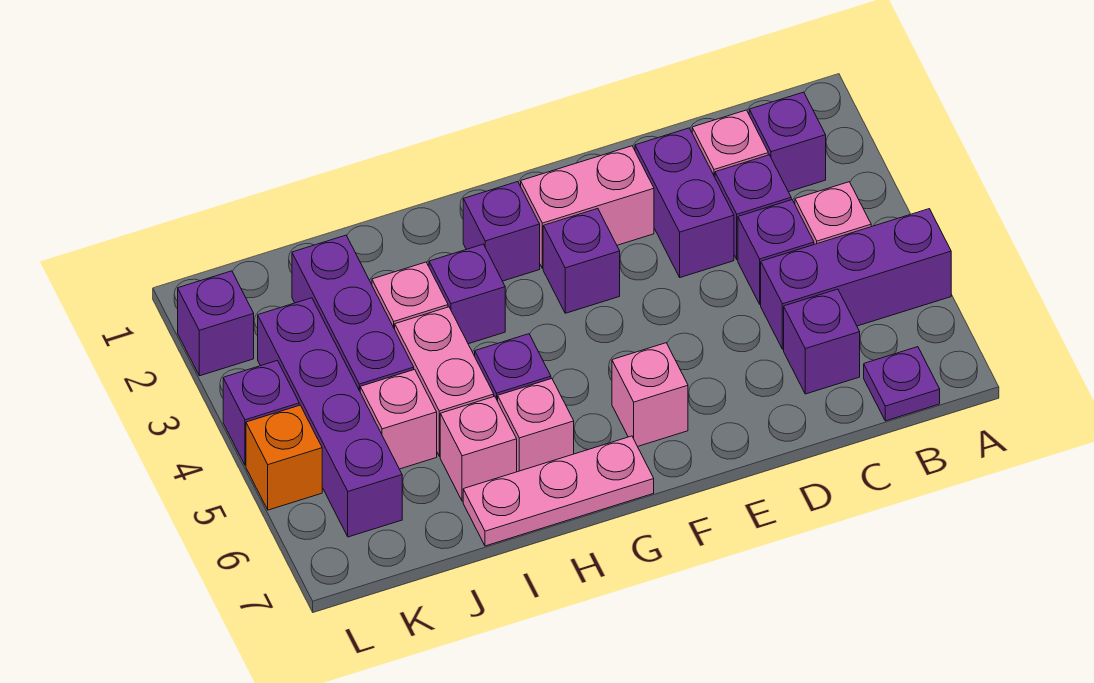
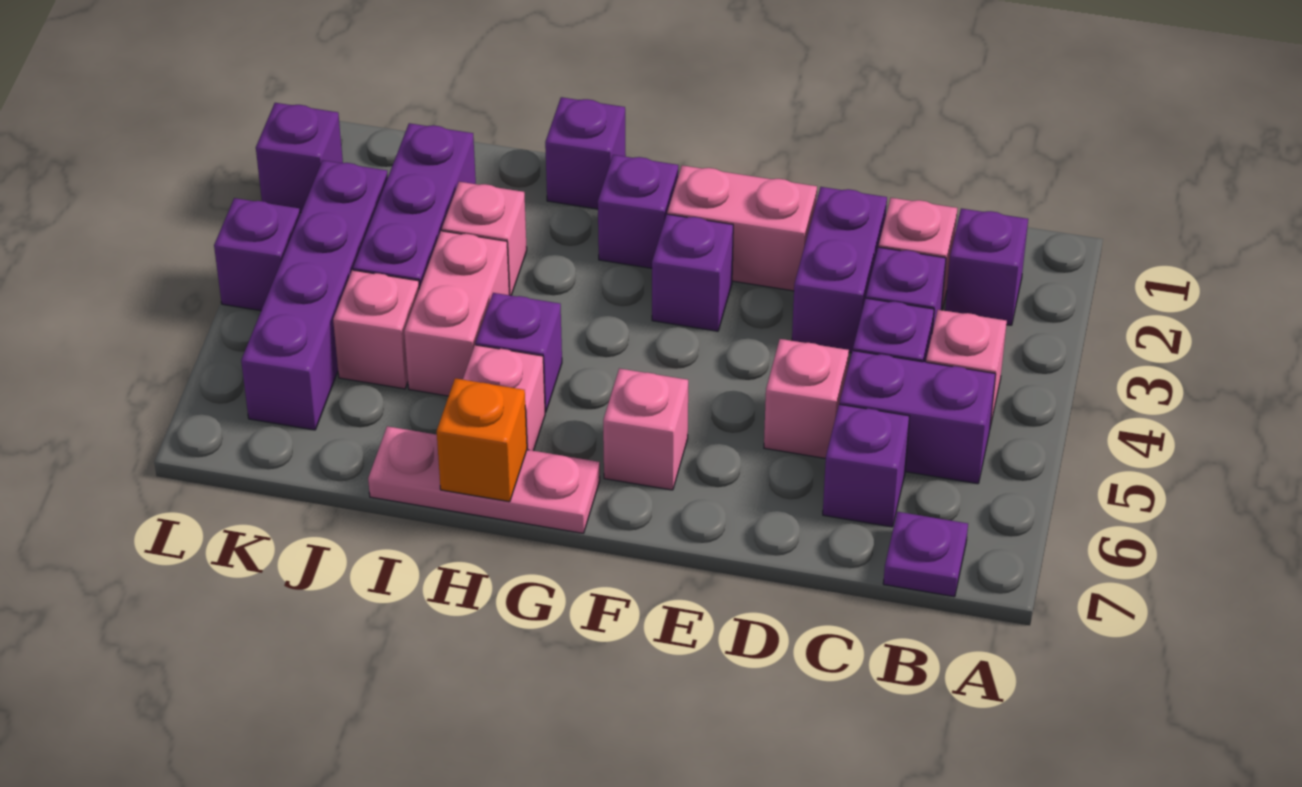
purple brick A5:C5 level 1 -> purple brick B5:C5 level 1
purple brick H3 level 1 -> purple brick H1 level 1
pink brick I6 level 1 -> pink brick D5 level 1
orange brick L5 level 1 -> orange brick H7 level 2

